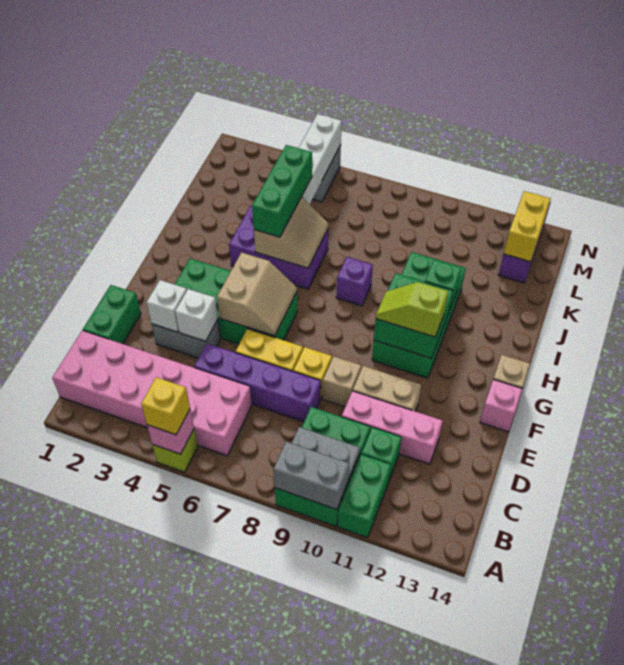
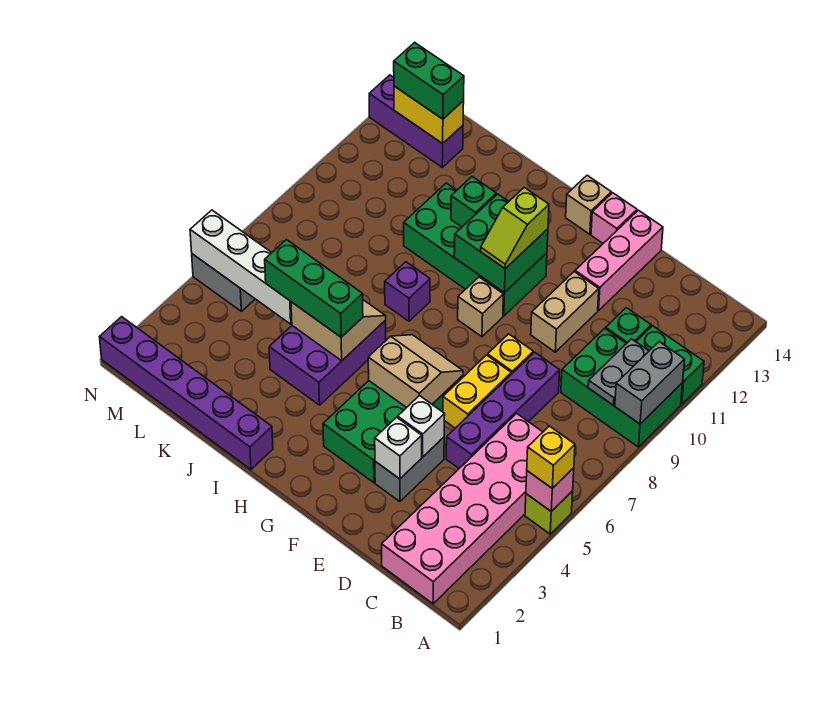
green brick D1:E1 level 1 -> green brick L13:M13 level 3
pink brick D10:D12 level 1 -> pink brick E12:E14 level 1
tan brick E9 level 1 -> tan brick G9 level 1
none -> purple brick I1:N1 level 1

